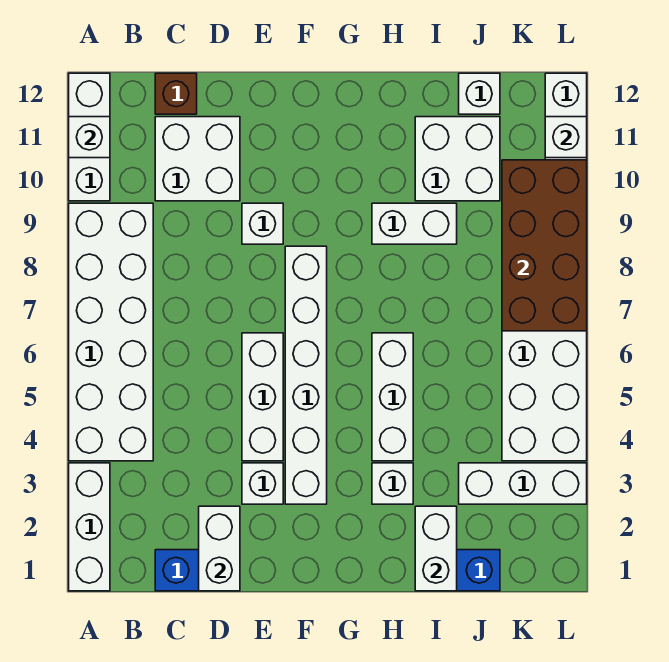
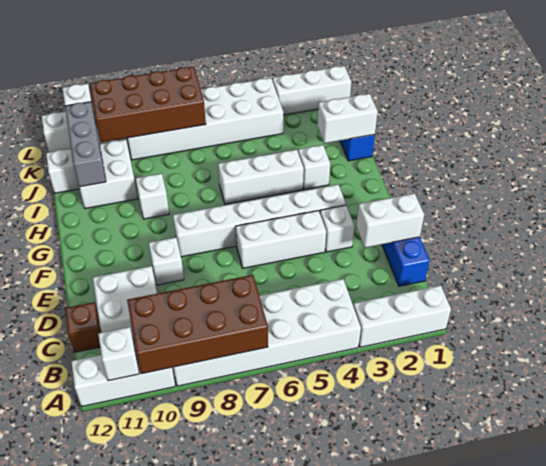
none -> brown brick A7:B10 level 2
white brick H9:I9 level 1 -> white brick H9 level 1
none -> grey brick I11:K11 level 2
white brick J3:L3 level 1 -> white brick L1:L3 level 1

